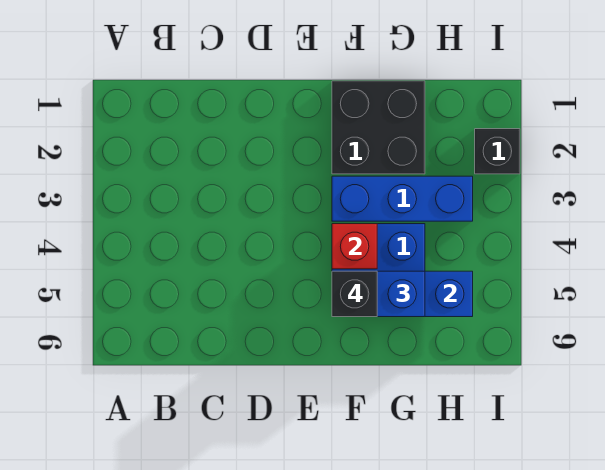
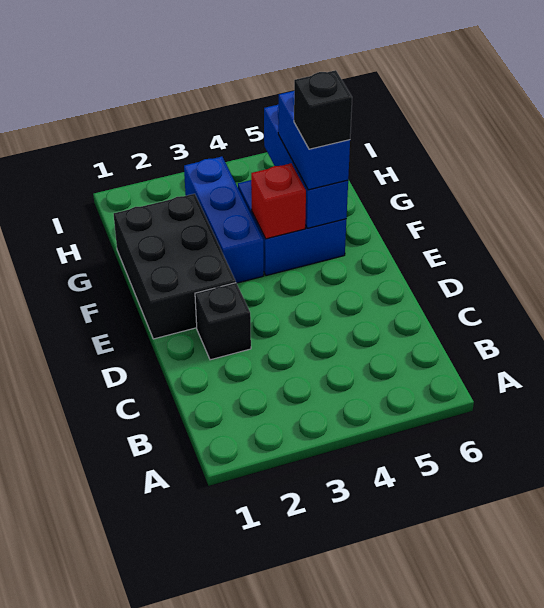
black brick F1:G2 level 1 -> black brick E1:G2 level 1
black brick I2 level 1 -> black brick D2 level 1

